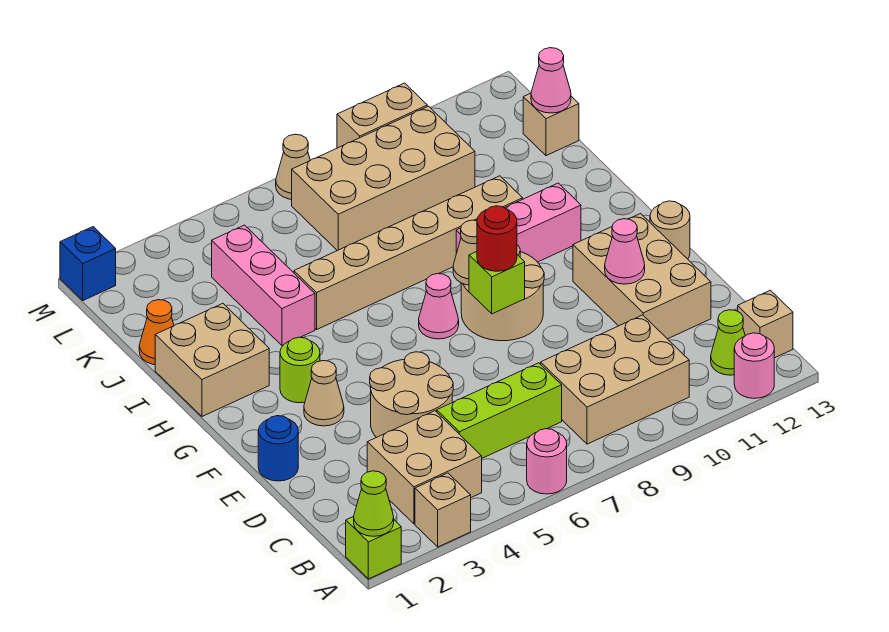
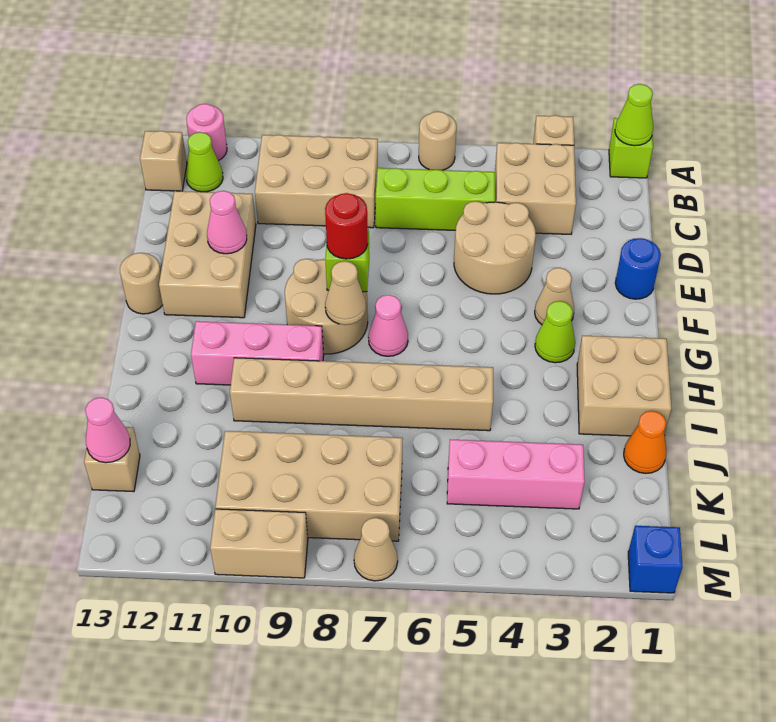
pink round brick A6 level 1 -> tan round brick A6 level 1
lime round brick G3 level 1 -> lime cone G3 level 1
pink brick I4:K4 level 1 -> pink brick K3:K5 level 1

